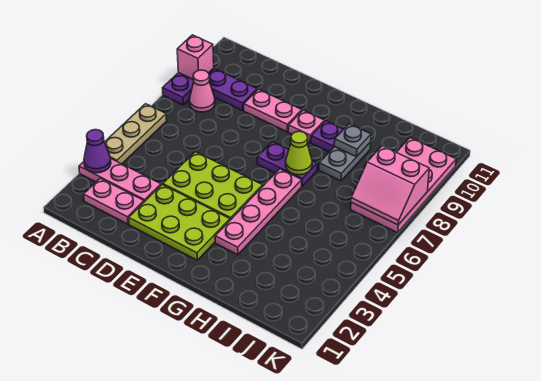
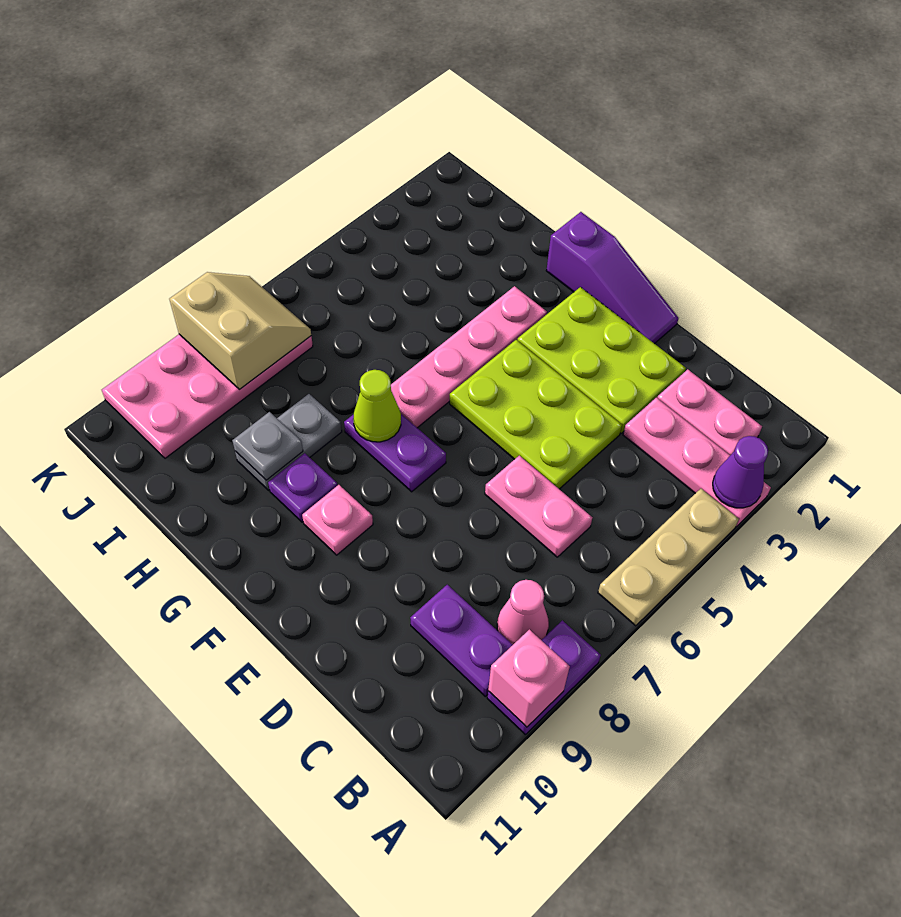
pink plate D9:E9 level 1 -> pink plate C6:D6 level 1
none -> purple slope E1:G1 level 1 top G
pink slope J7:K8 level 2 top 8 -> tan slope J7:K8 level 2 top 8

